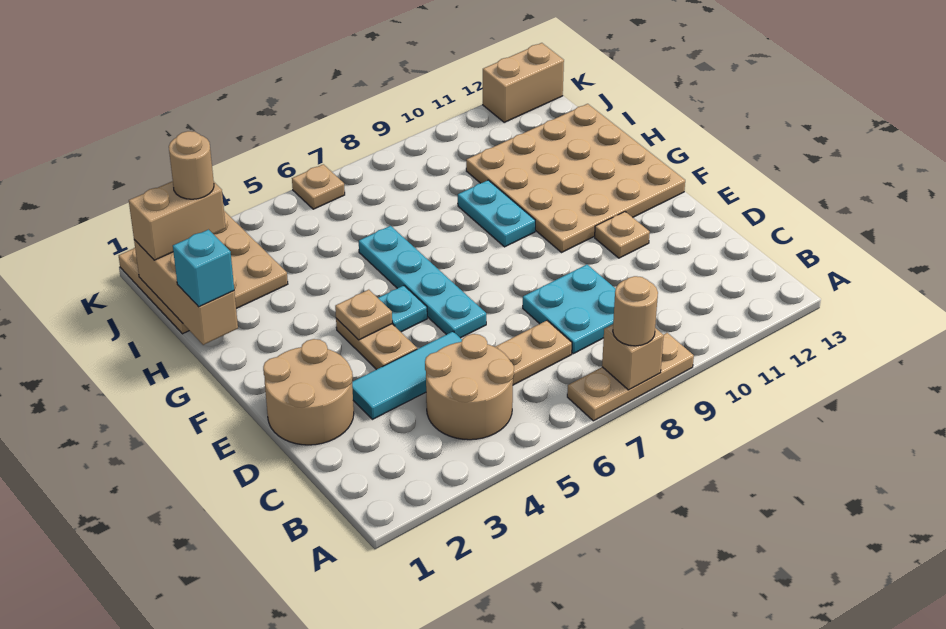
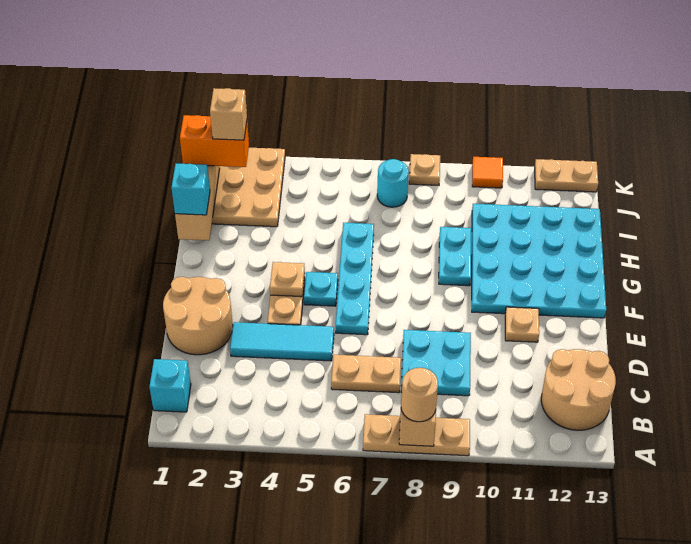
none -> cyan brick B1 level 1
tan round brick B4:C5 level 1 -> tan round brick B12:C13 level 1
tan plate F10:I13 level 1 -> cyan plate F10:I13 level 1
tan brick J1:J2 level 3 -> orange brick J1:J2 level 3
tan round brick J2 level 4 -> tan brick J2 level 4
none -> cyan round brick J7 level 1
tan plate K6 level 1 -> tan plate K8 level 1
none -> orange tile K10 level 1
tan brick K12:K13 level 1 -> tan plate K12:K13 level 1

